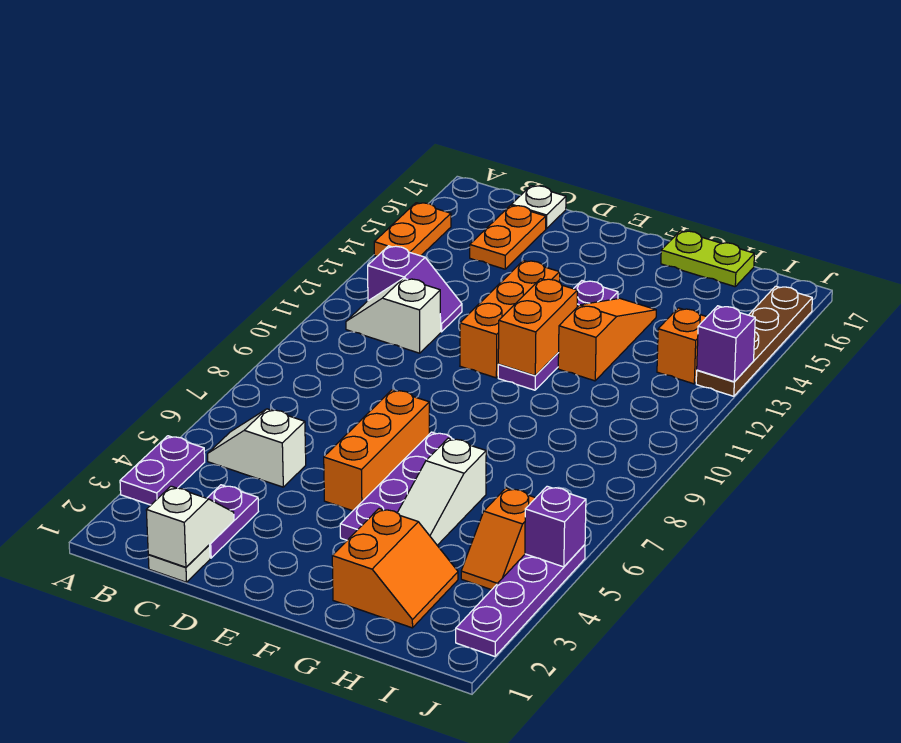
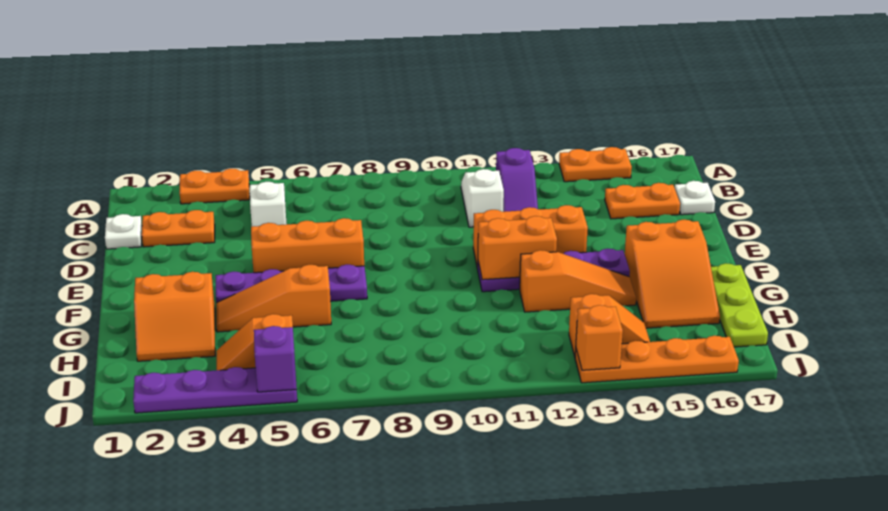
purple plate A3:A4 level 1 -> orange plate A3:A4 level 1
white slope C1:C2 level 2 top 1 -> none
purple plate C2:C3 level 1 -> orange plate C2:C3 level 1
none -> orange slope F15:H16 level 1 top F
white slope G4:G6 level 1 top 6 -> orange slope G4:G6 level 1 top 6
lime plate G17:H17 level 1 -> lime plate G17:I17 level 1
brown plate J13:J16 level 1 -> orange plate J13:J16 level 1
purple brick J13 level 2 -> orange brick J13 level 2

